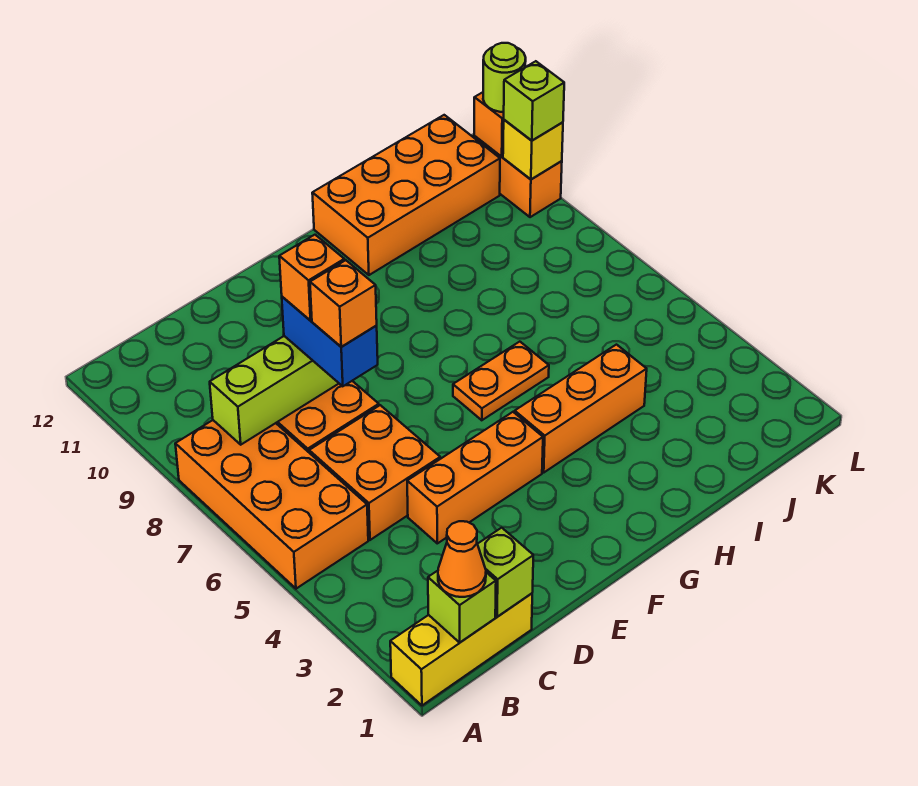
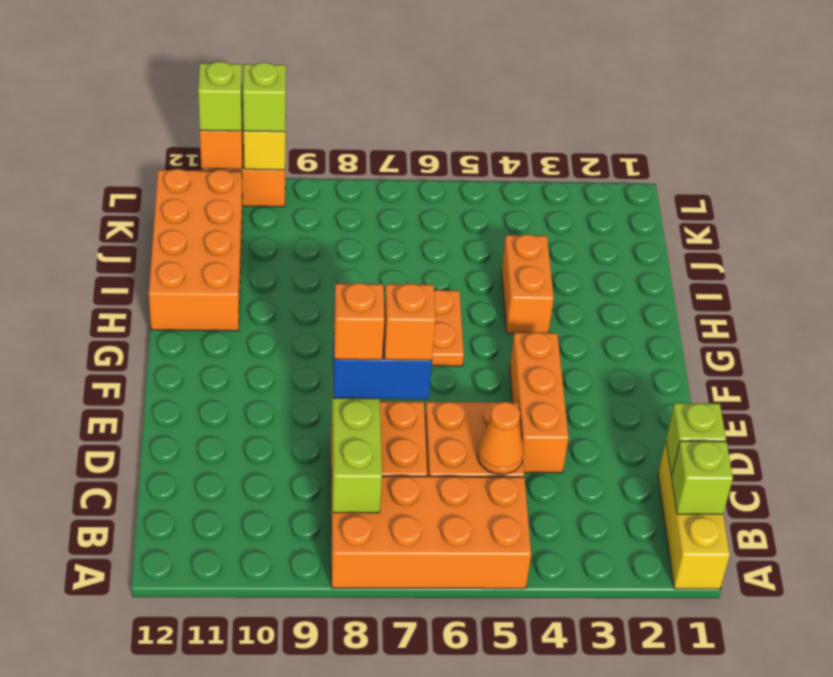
orange cone B1 level 3 -> orange cone C5 level 2
orange brick G4:I4 level 1 -> orange brick H4:I4 level 1
lime round brick L11 level 3 -> lime brick L11 level 3

